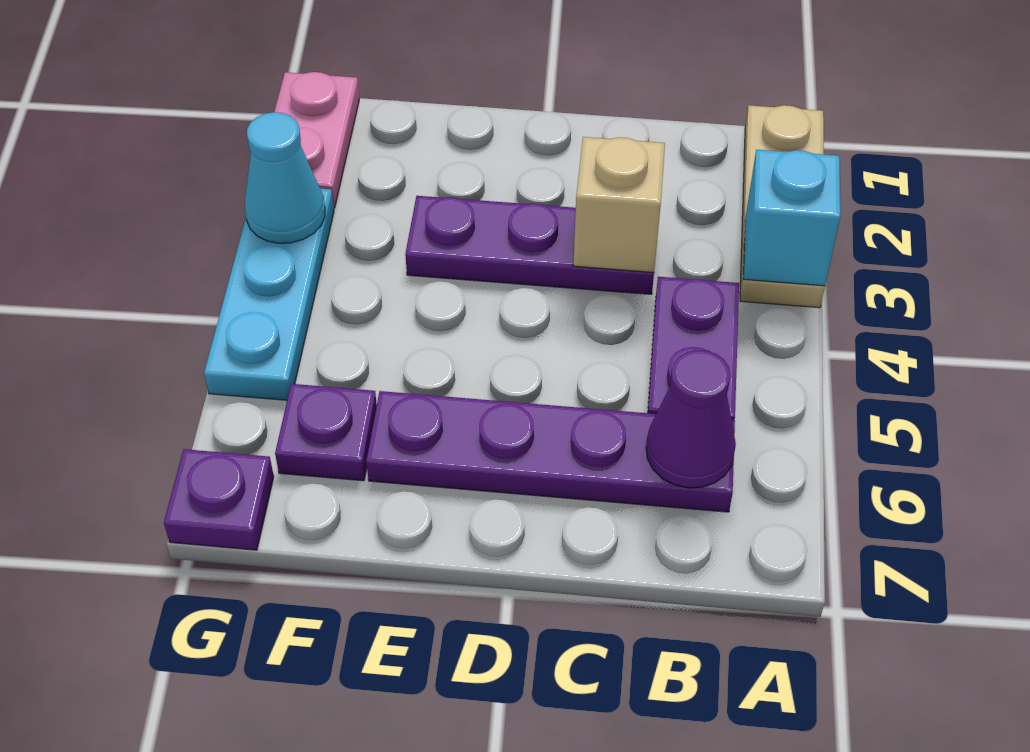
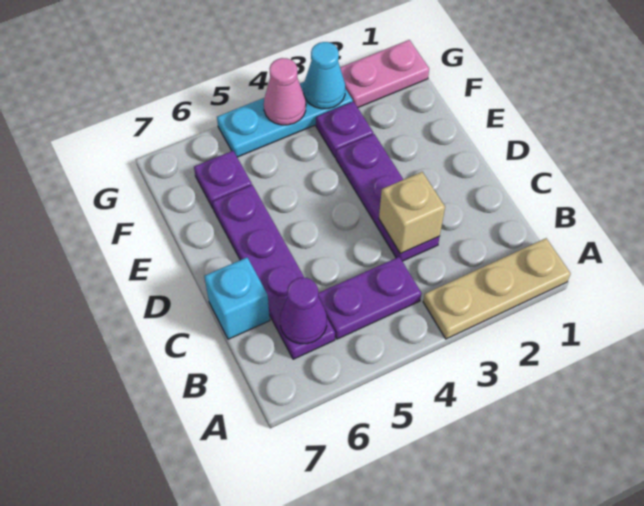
cyan brick A3 level 2 -> cyan brick C7 level 1
none -> pink cone G4 level 2
purple plate G7 level 1 -> purple plate F3 level 1

